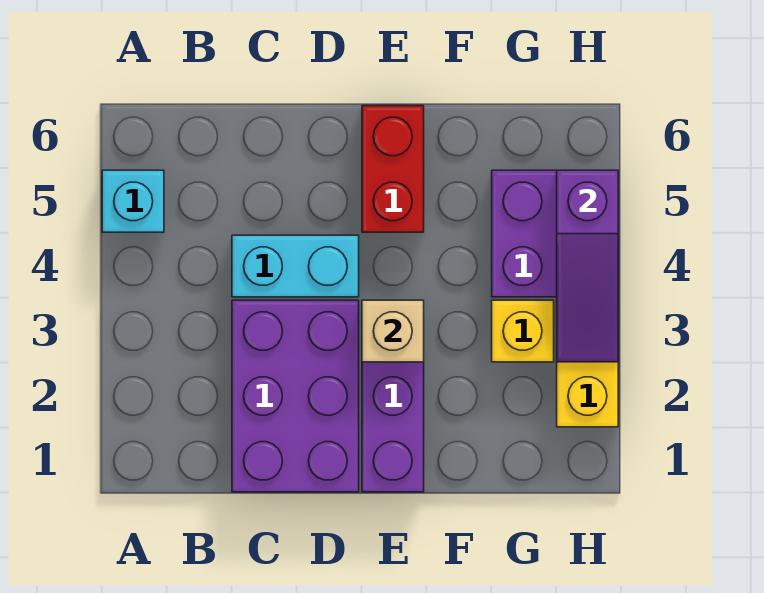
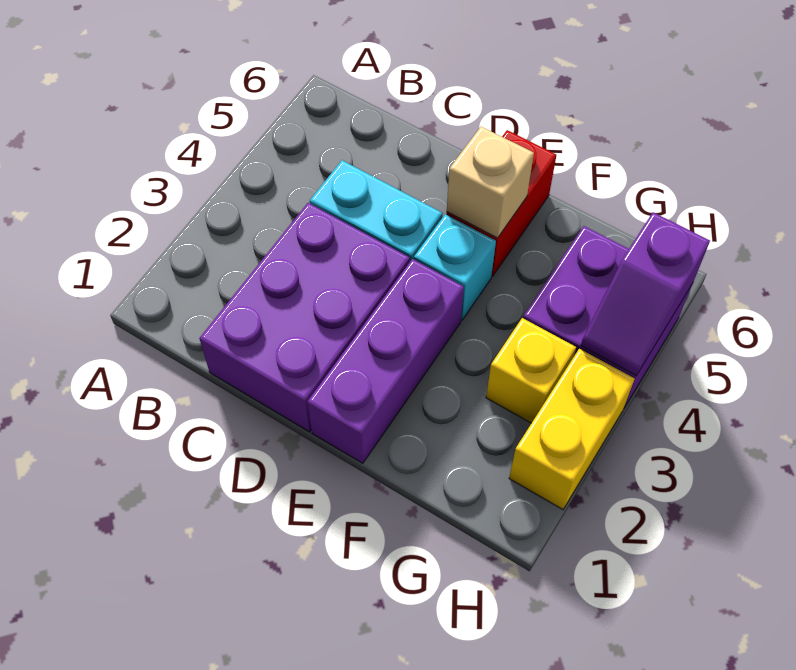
cyan brick A5 level 1 -> cyan brick E4 level 1
tan brick E3 level 2 -> tan brick E5 level 2
purple slope H3:H5 level 2 top 5 -> purple slope H4:H5 level 2 top 5

